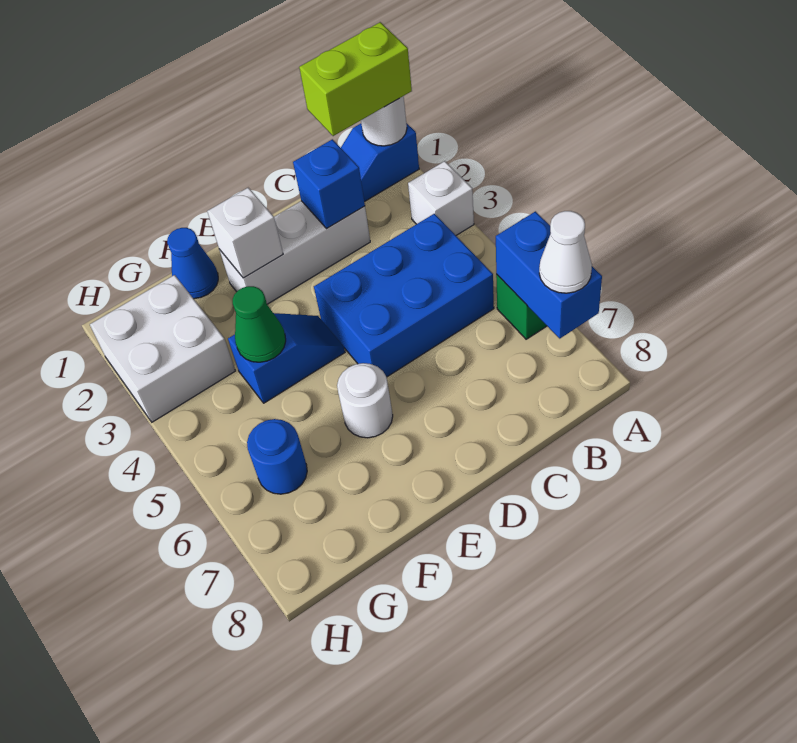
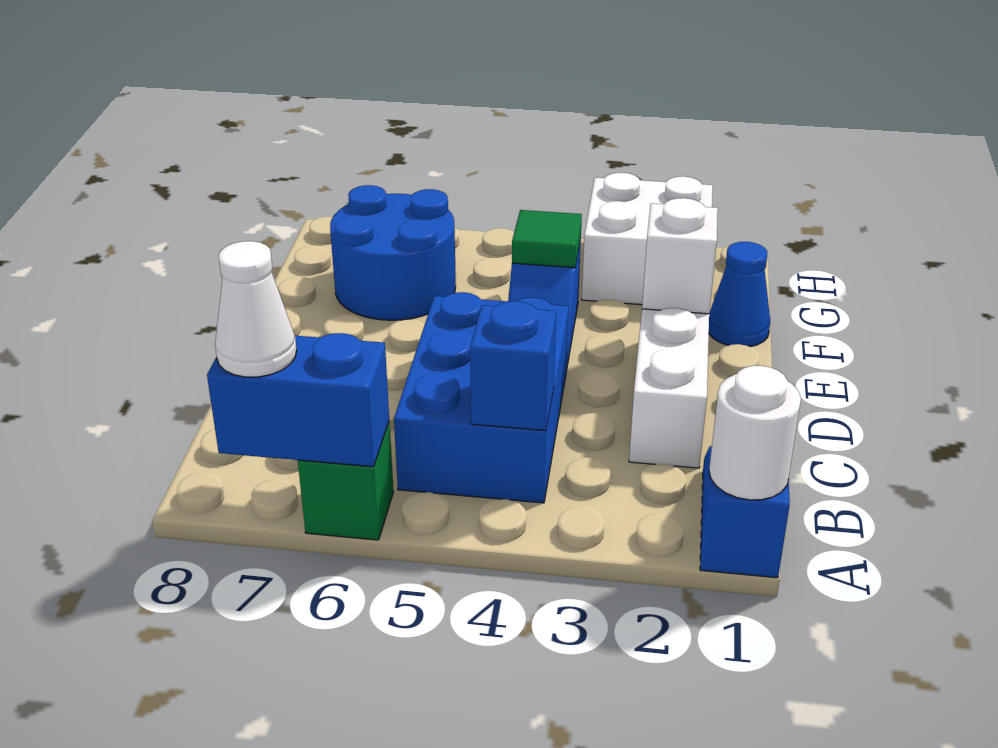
lime brick A1:B1 level 3 -> none
white brick A3 level 1 -> none
blue brick C2 level 2 -> blue brick B4 level 2
white round brick E6 level 1 -> none
green cone F4 level 2 -> green tile F4 level 2
blue round brick G6 level 1 -> blue round brick F6:G7 level 1

